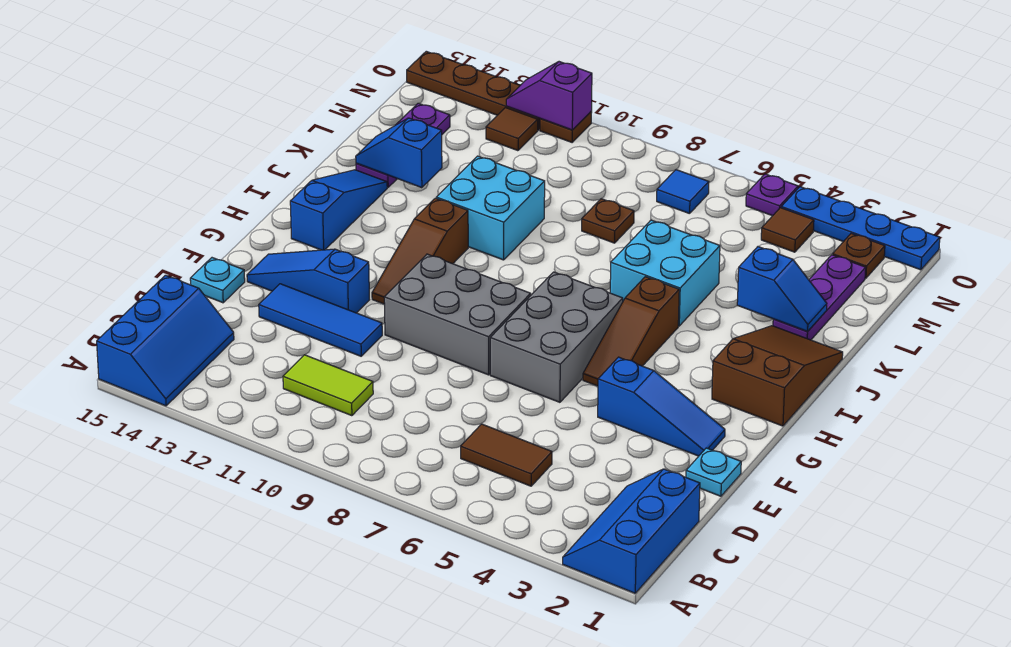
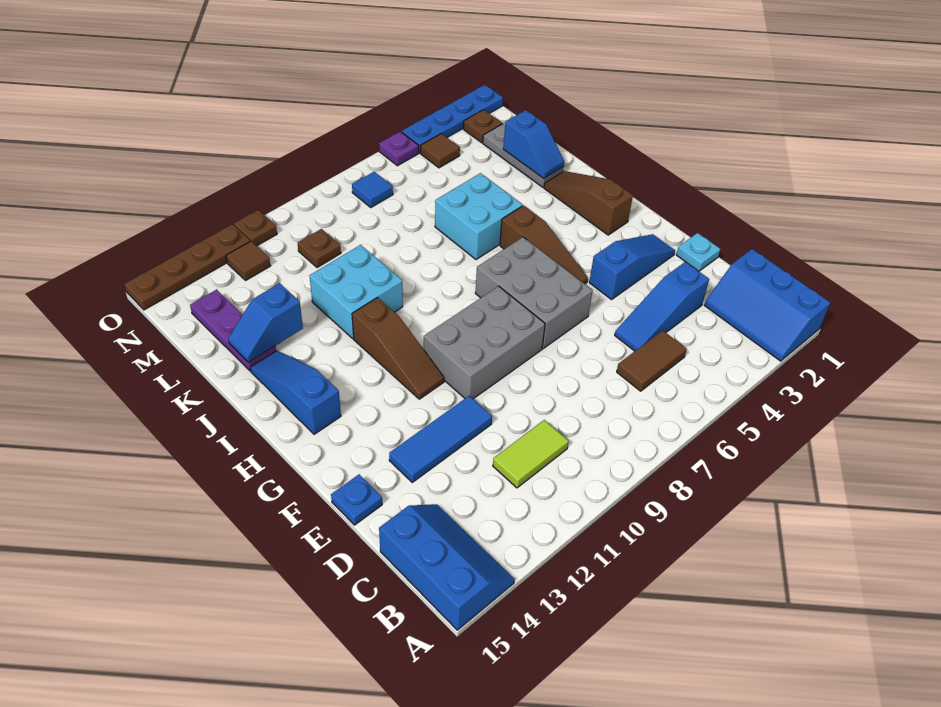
cyan plate E15 level 1 -> blue plate E15 level 1
blue slope F12:F14 level 1 top 12 -> blue slope D3:D5 level 1 top 3
brown slope H1:J2 level 1 top H -> brown slope H2:J2 level 1 top H
purple plate K2:M2 level 1 -> grey plate K2:M2 level 1
blue slope K2:K3 level 2 top 3 -> blue slope K2:L2 level 2 top L
brown plate L8 level 1 -> brown plate M10 level 1
purple slope O11:O12 level 2 top 11 -> none

